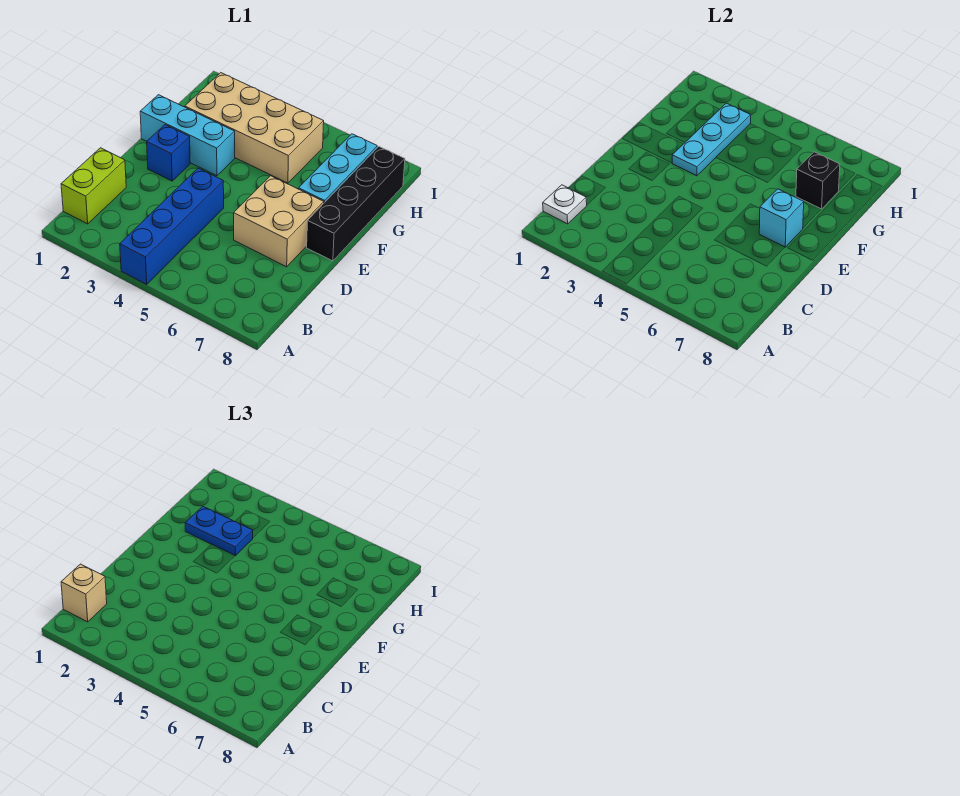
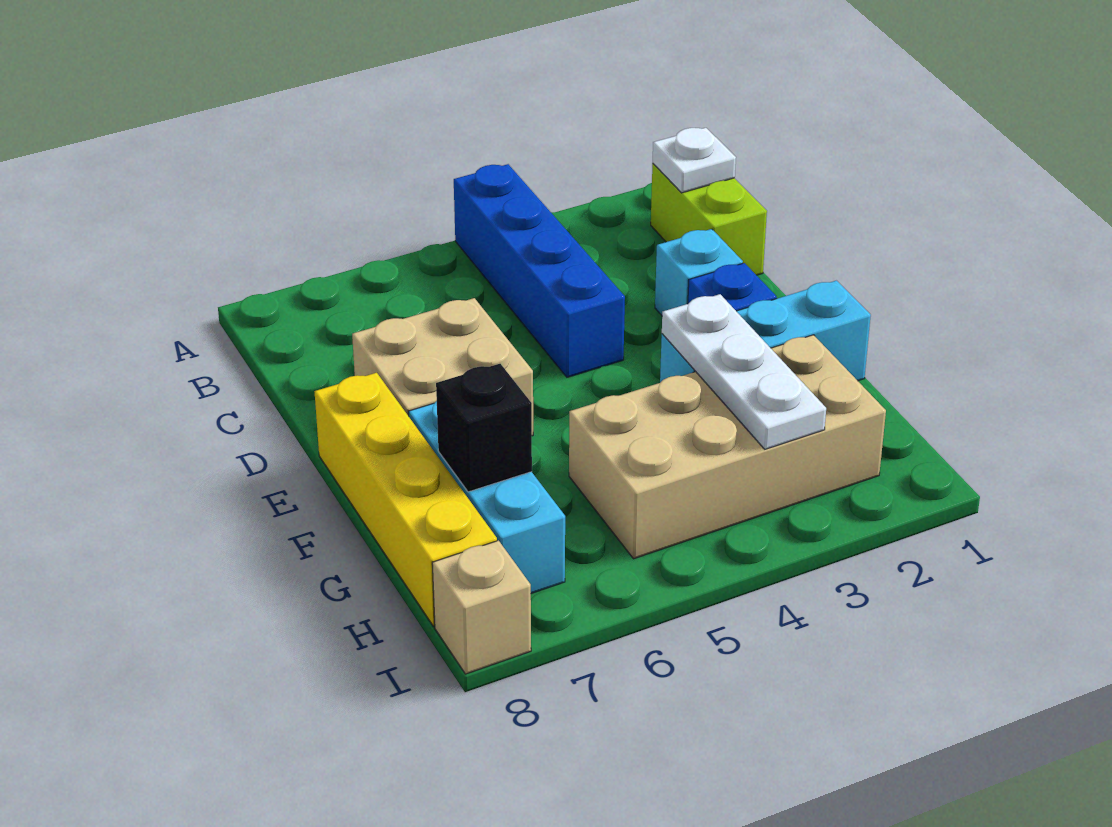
tan brick B1 level 3 -> tan brick I8 level 1
cyan brick E7 level 2 -> cyan brick D2 level 1
black brick E8:H8 level 1 -> yellow brick E8:H8 level 1
cyan plate F3:H3 level 2 -> white plate F3:H3 level 2
blue plate G2:G3 level 3 -> none

